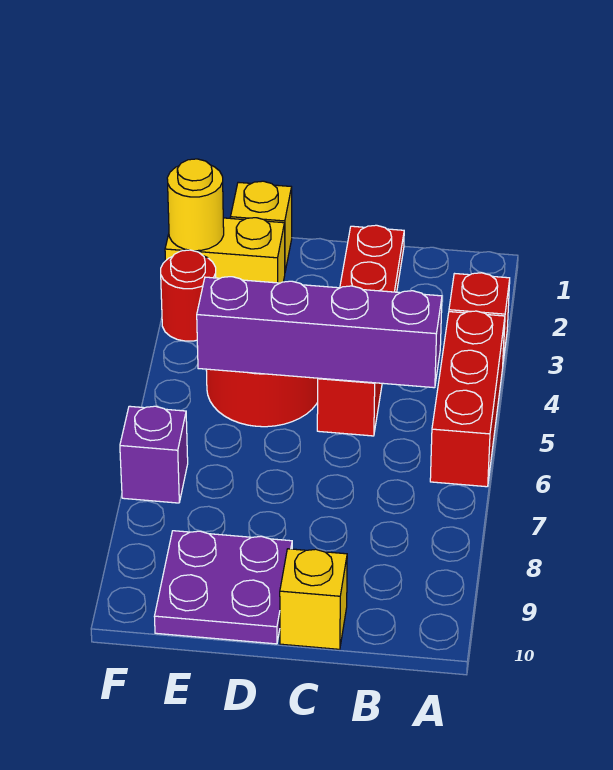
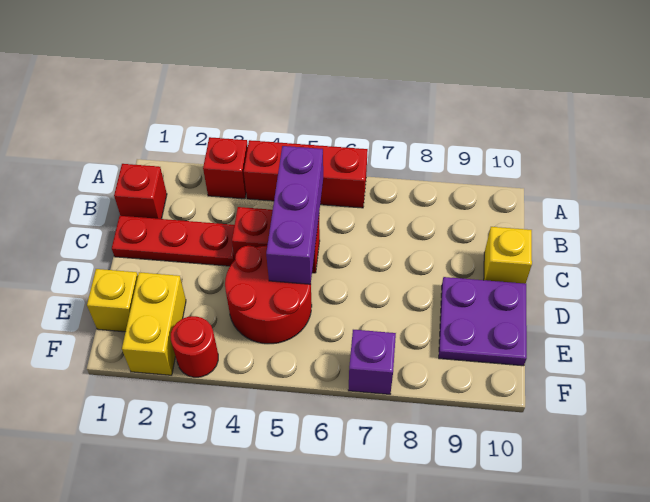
none -> red brick B1 level 1
purple brick B5:E5 level 2 -> purple brick B5:D5 level 2
yellow round brick F2 level 2 -> none

